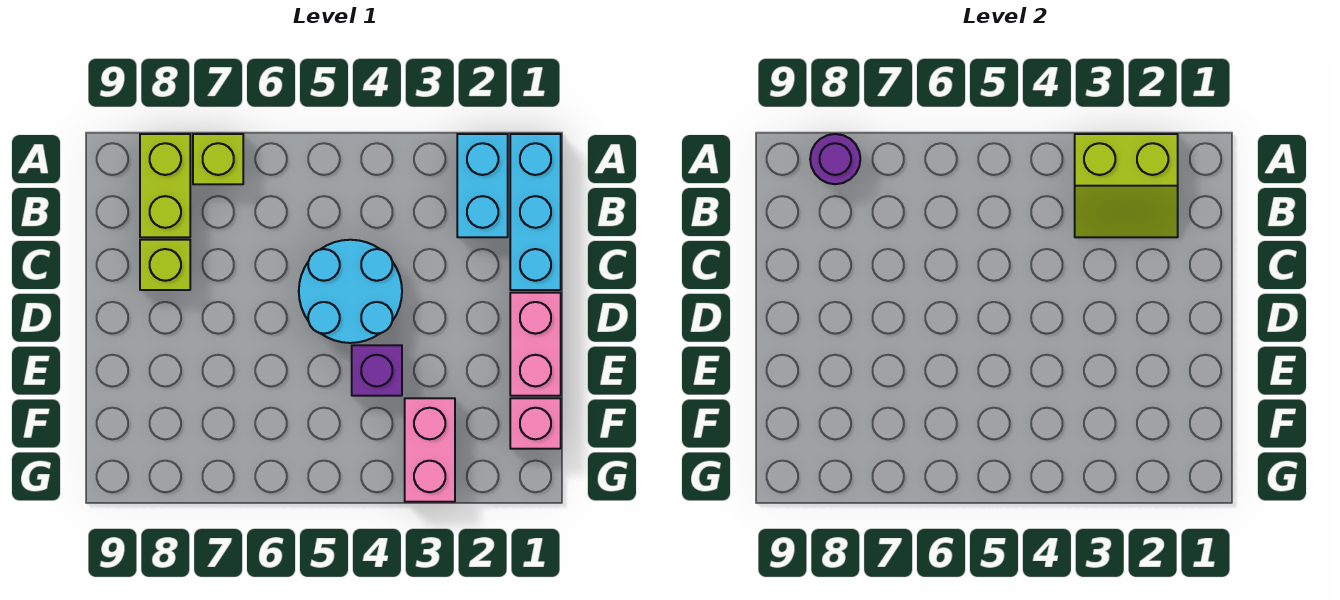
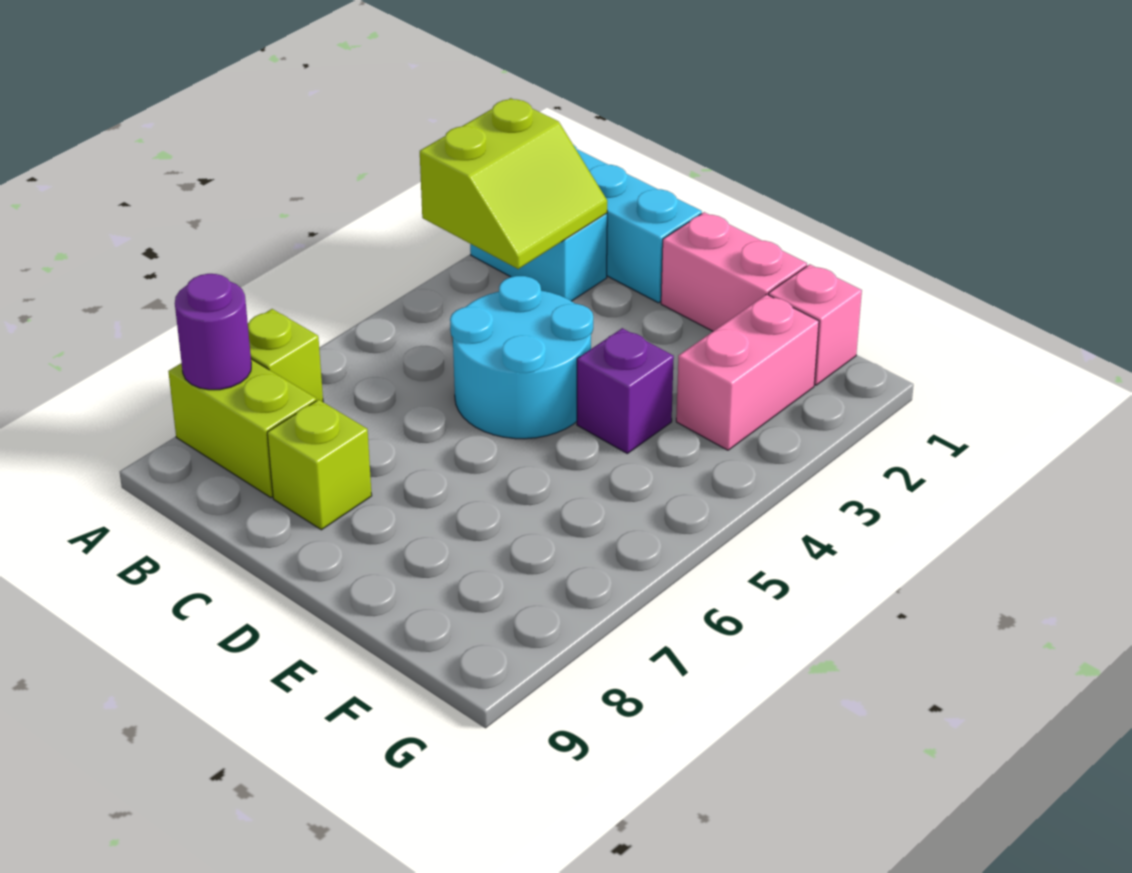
pink brick F3:G3 level 1 -> pink brick F2:F3 level 1

